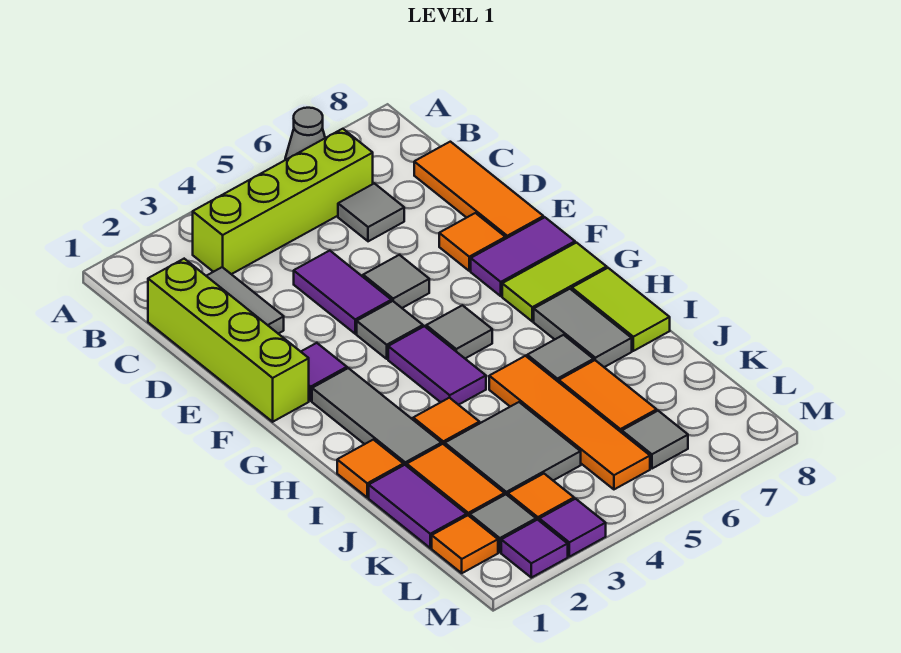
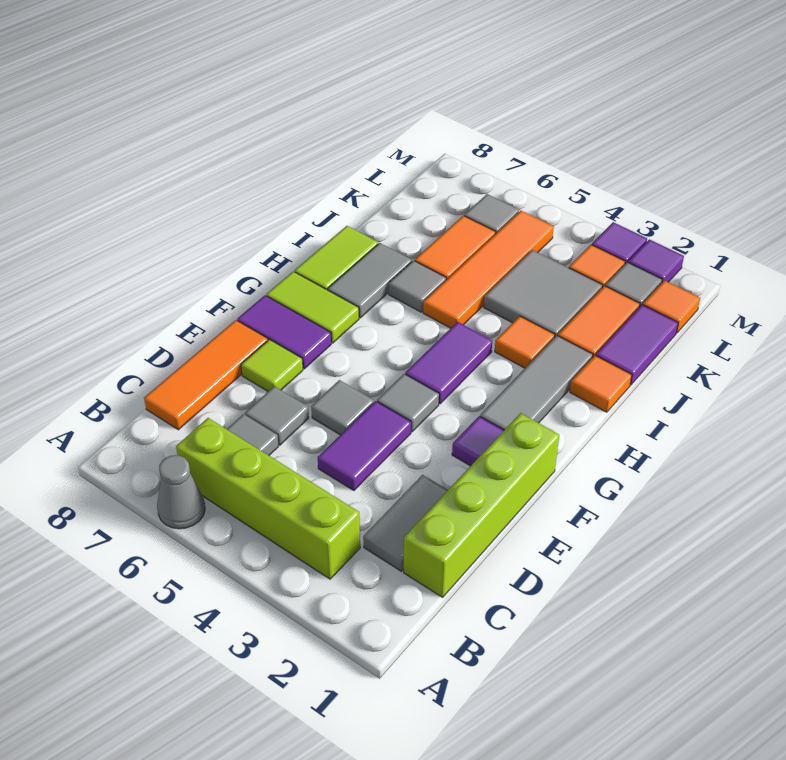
orange tile E7 level 1 -> lime tile E7 level 1
grey tile G5 level 1 -> grey tile D6 level 1

